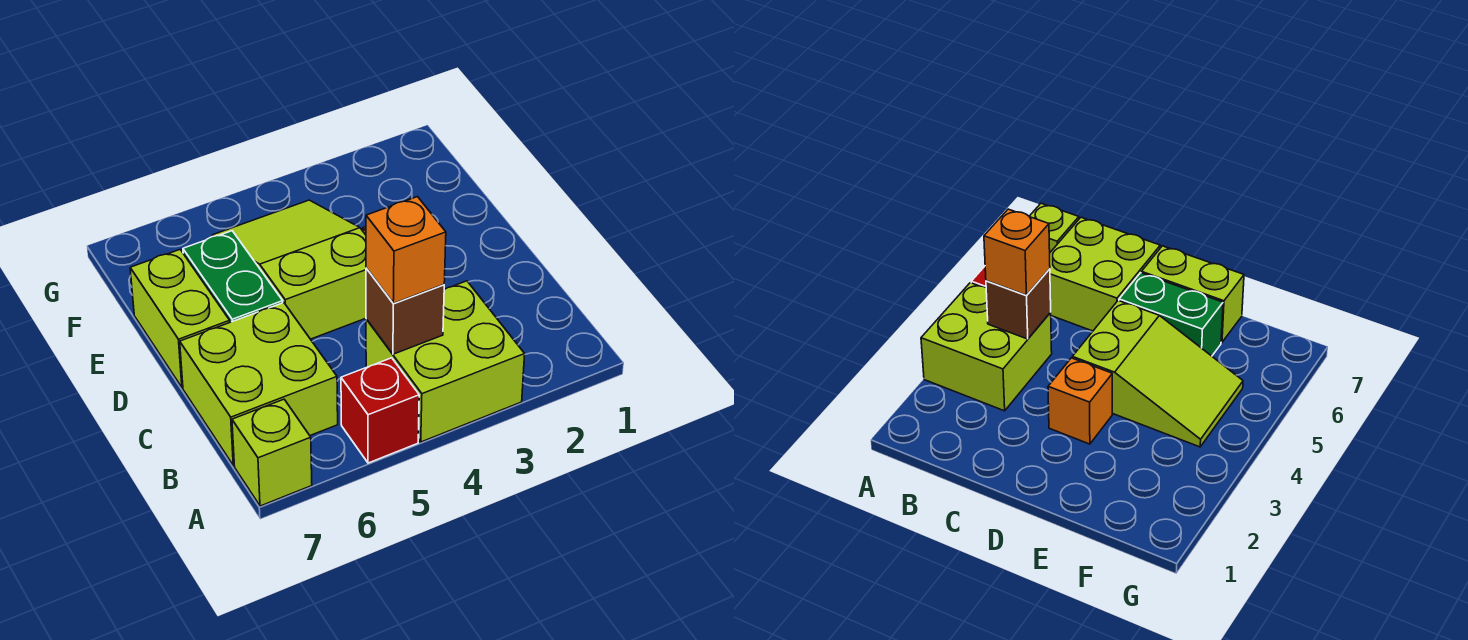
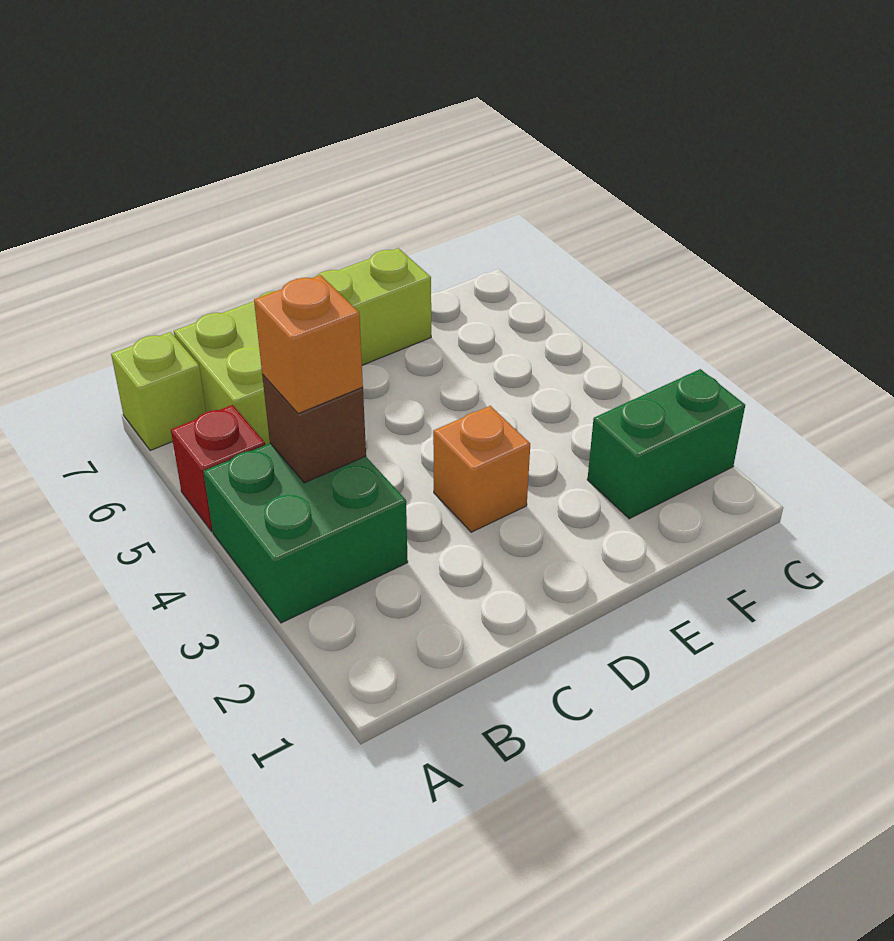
lime brick A3:B4 level 1 -> green brick A3:B4 level 1
lime slope D4:F5 level 1 top D -> none
green brick D6:E6 level 1 -> green brick F2:G2 level 1

